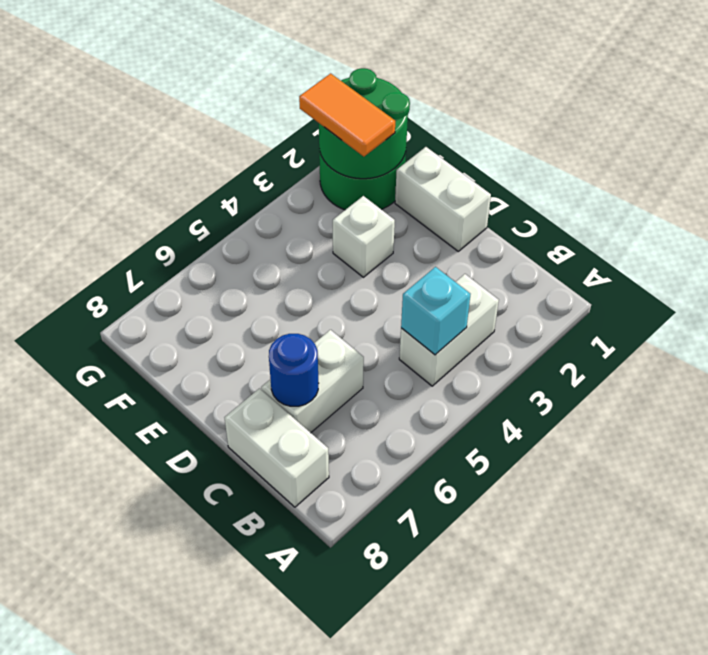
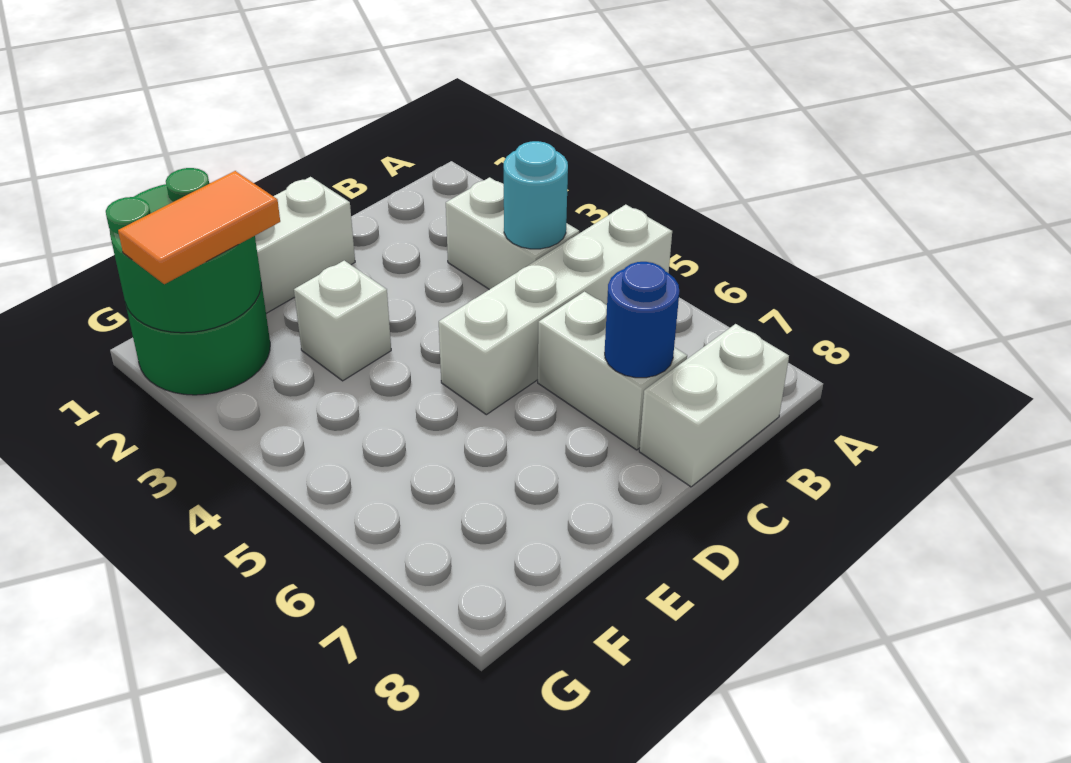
none -> white brick A5:D5 level 1
cyan brick B4 level 2 -> cyan round brick B4 level 2

